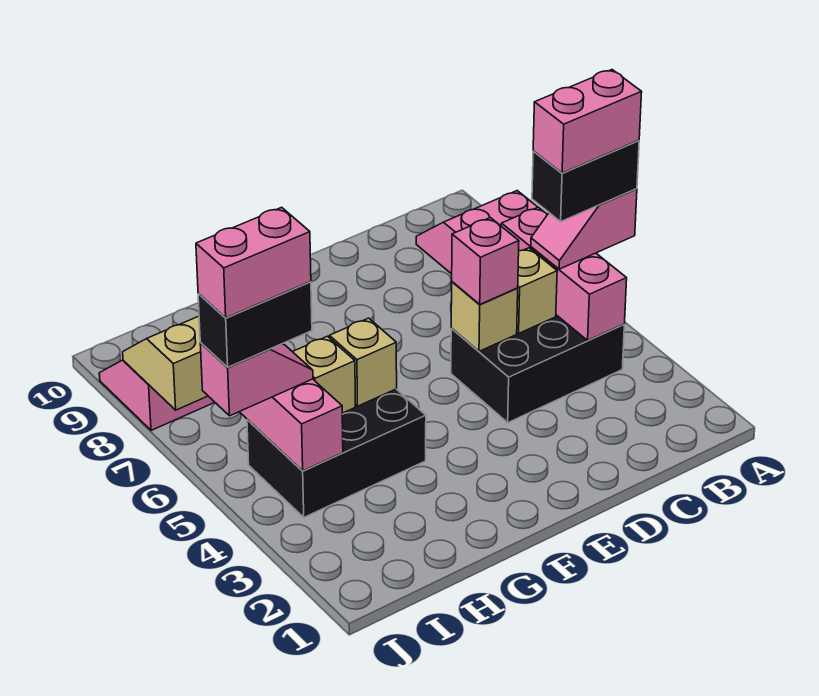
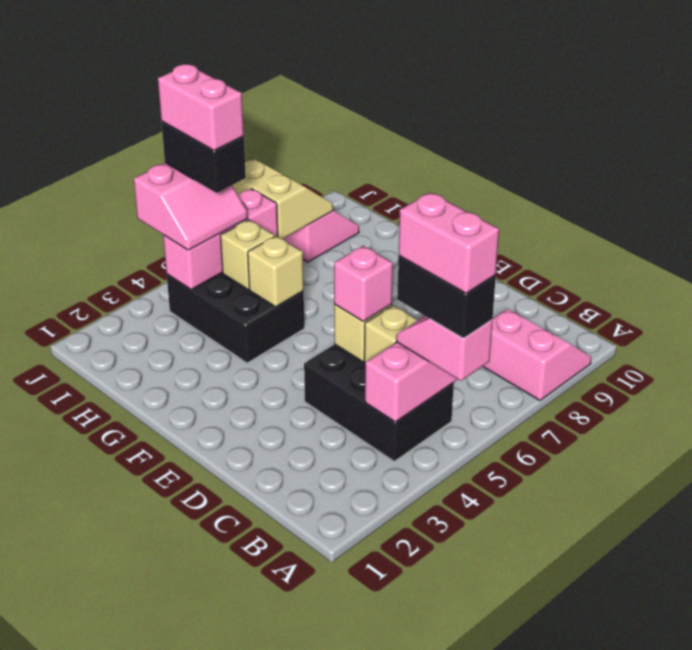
pink slope I5:J5 level 3 top J -> pink slope I4:J5 level 3 top J

